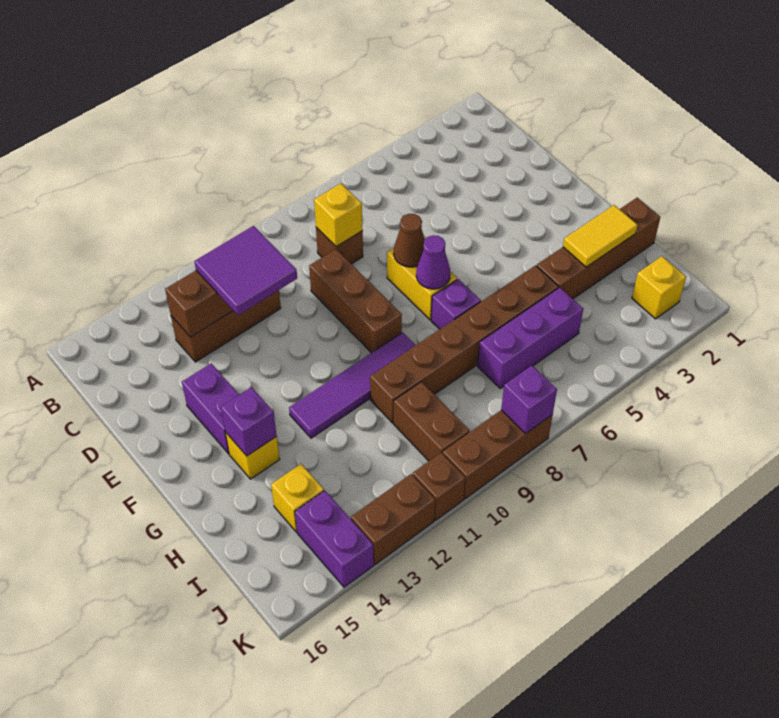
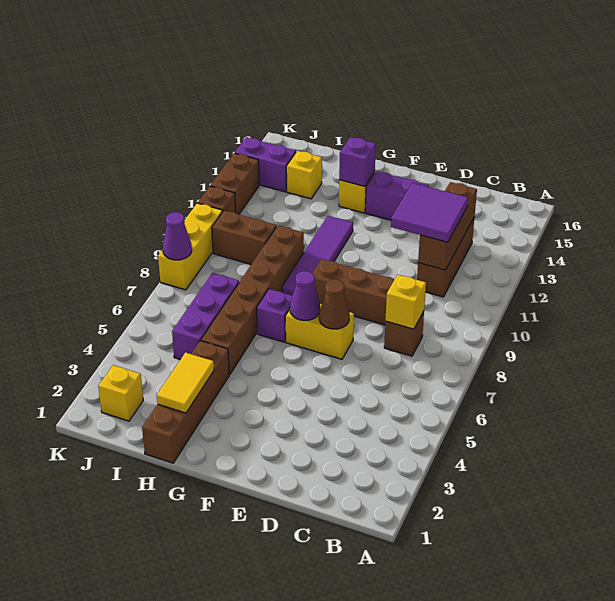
brown brick K8:K10 level 1 -> yellow brick K8:K10 level 1
purple brick K8 level 2 -> purple cone K8 level 2

